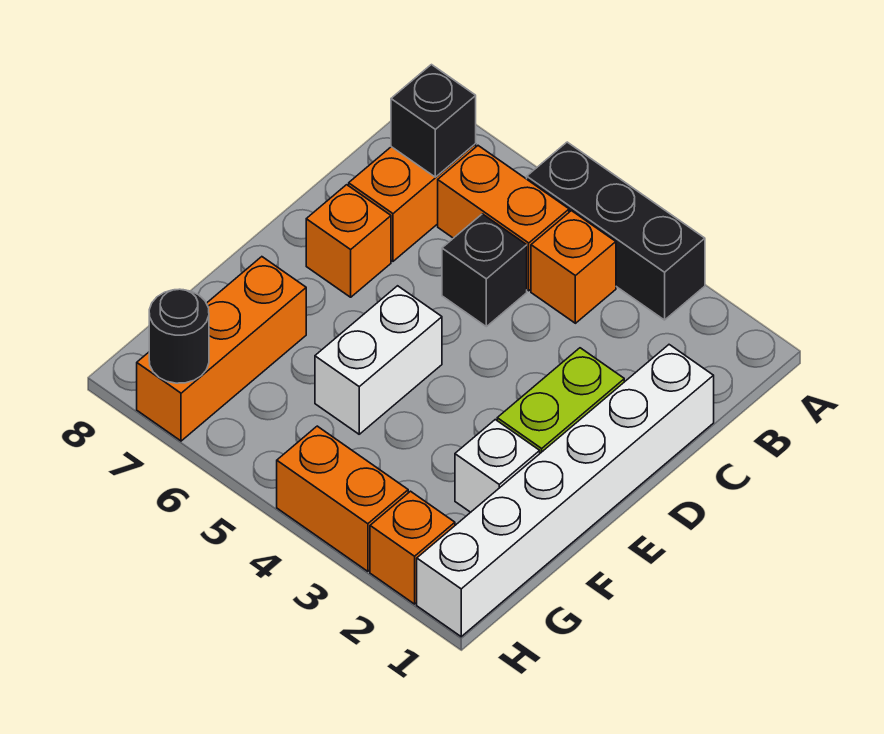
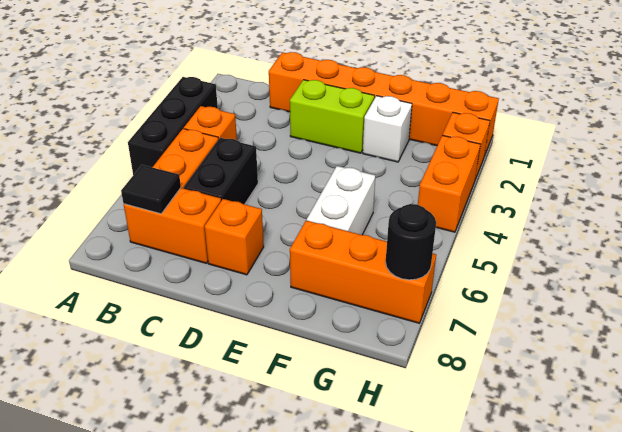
black brick B7 level 2 -> black tile B7 level 2
white brick C1:H1 level 1 -> orange brick C1:H1 level 1
black brick C5 level 1 -> black brick C5:C6 level 1
white brick E5:F5 level 1 -> white brick F5:F6 level 1

